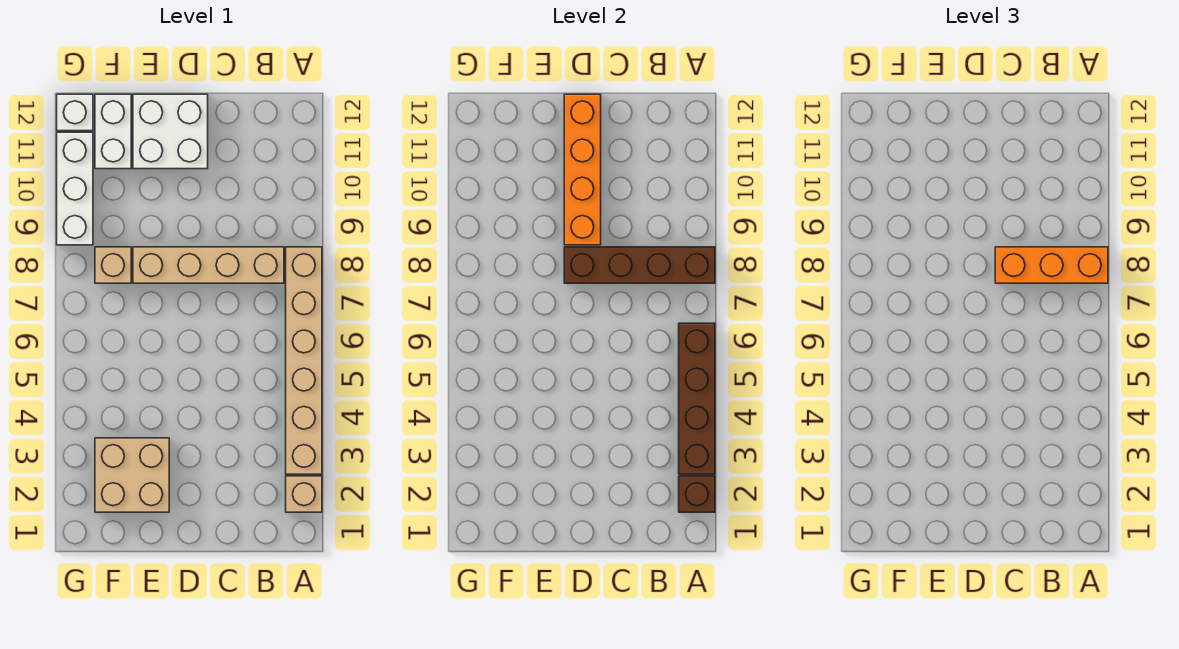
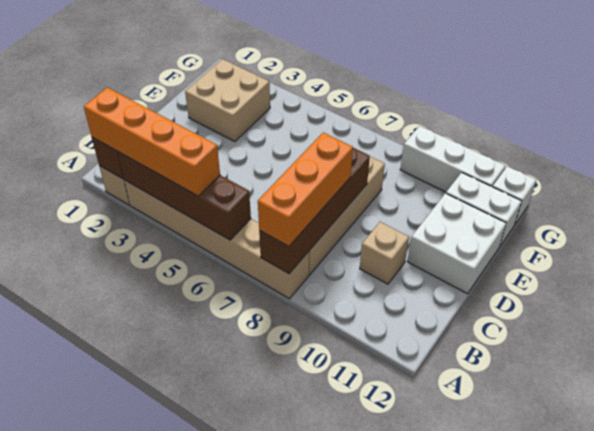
orange brick D9:D12 level 2 -> orange brick A2:A5 level 3
tan brick F8 level 1 -> tan brick C10 level 1

